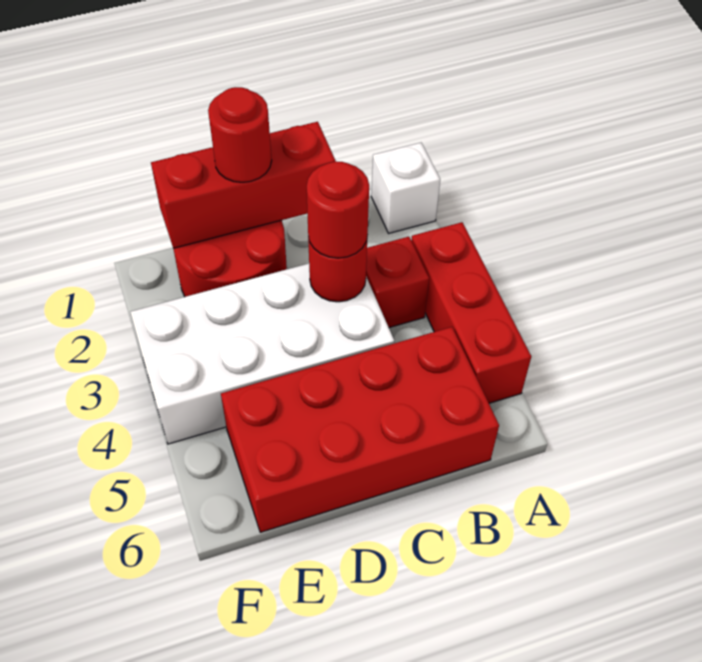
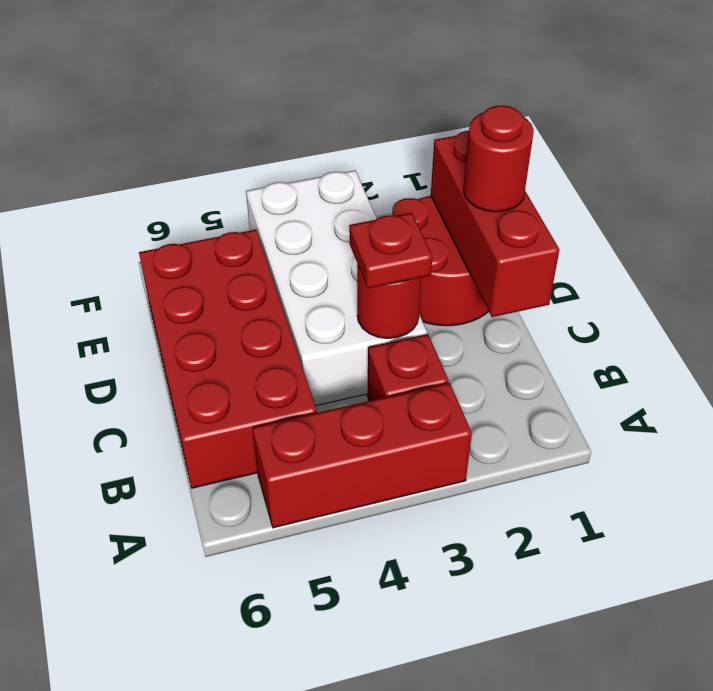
white brick A1 level 1 -> none
red round brick C3 level 3 -> red plate C3 level 3

